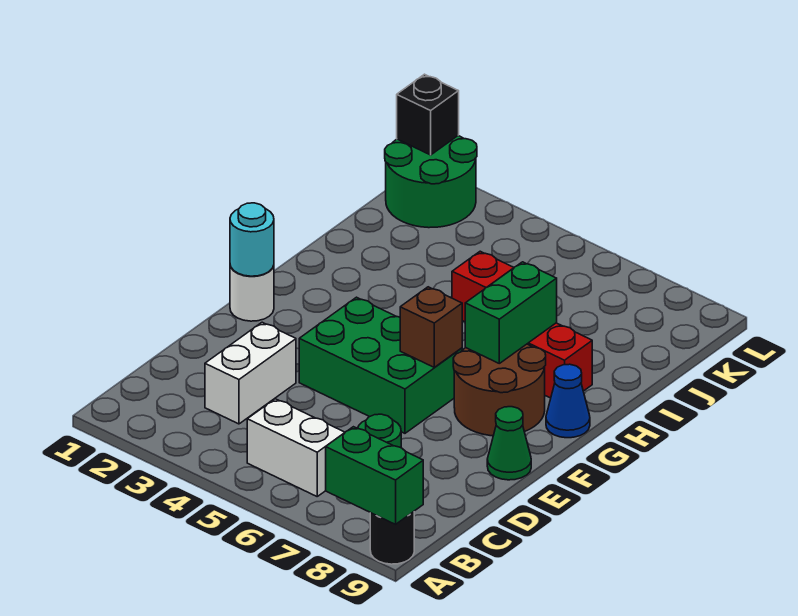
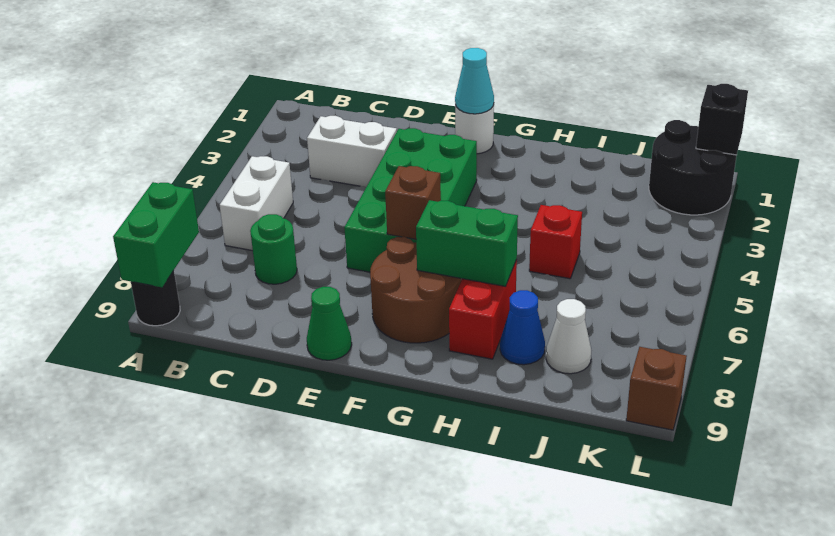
green brick E4:F6 level 1 -> green brick E3:F6 level 1
cyan round brick F1 level 2 -> cyan cone F1 level 2
blue cone G9 level 1 -> blue cone I8 level 1
none -> white cone J8 level 1
green round brick K1:L2 level 1 -> black round brick K1:L2 level 1
none -> brown brick L9 level 1

